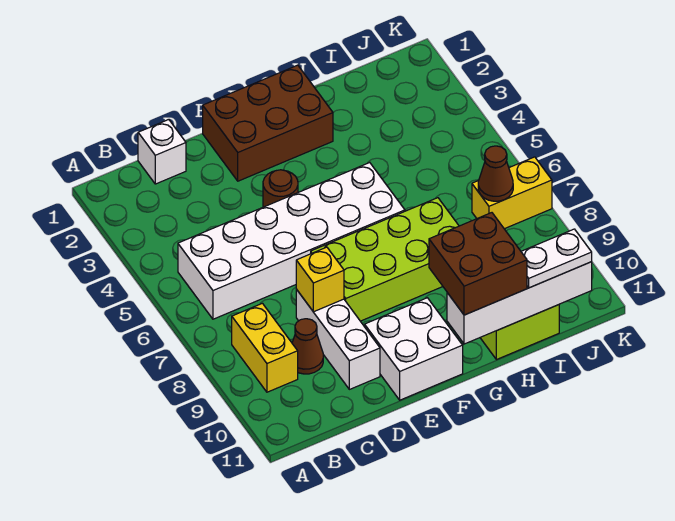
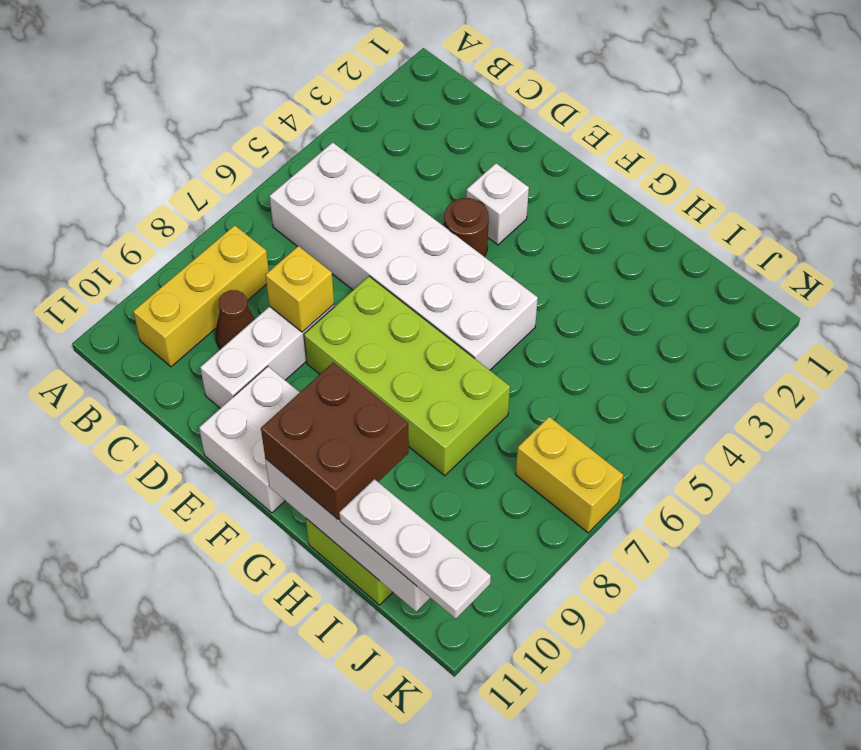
yellow brick B8:B9 level 1 -> yellow brick B8:B10 level 1
white brick C1 level 1 -> white brick E3 level 1
brown brick E1:G2 level 1 -> none
white plate I11:J11 level 3 -> white plate I11:K11 level 3
brown cone J7 level 2 -> none

